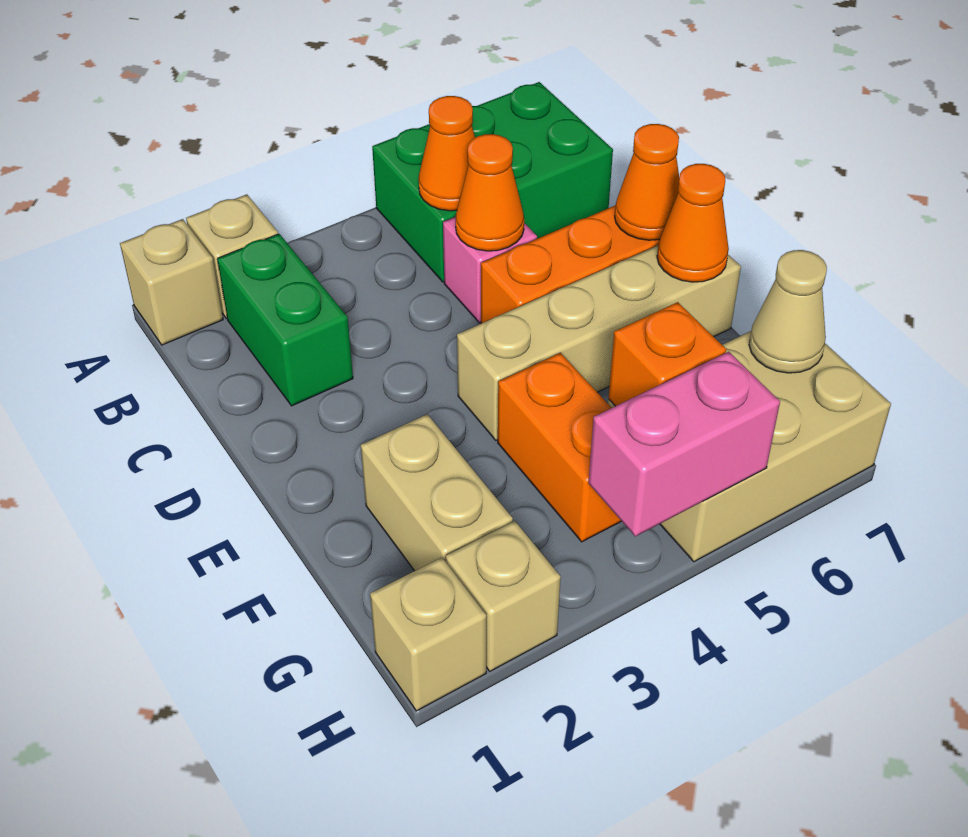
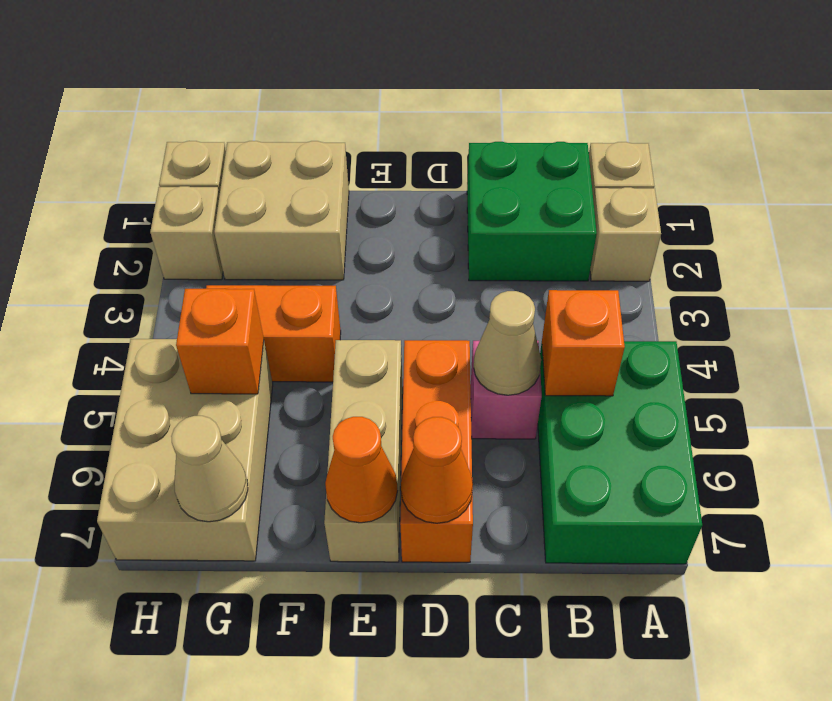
green brick B2:C2 level 1 -> green brick B1:C2 level 1
orange cone B5 level 2 -> orange brick B5 level 2
orange cone C5 level 2 -> tan cone C5 level 2
tan brick E4:E7 level 1 -> tan brick E5:E7 level 1
tan brick F2:G2 level 1 -> tan brick F1:G2 level 1
pink brick H4:H5 level 2 -> none

